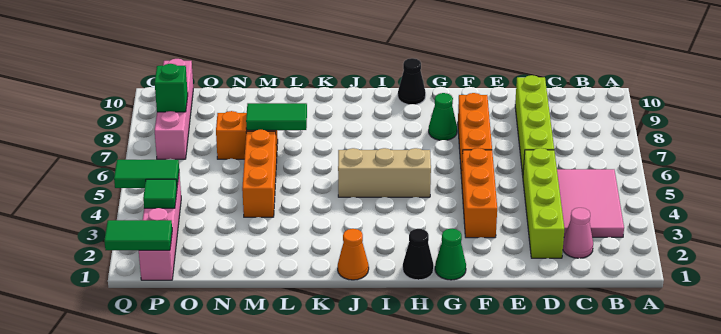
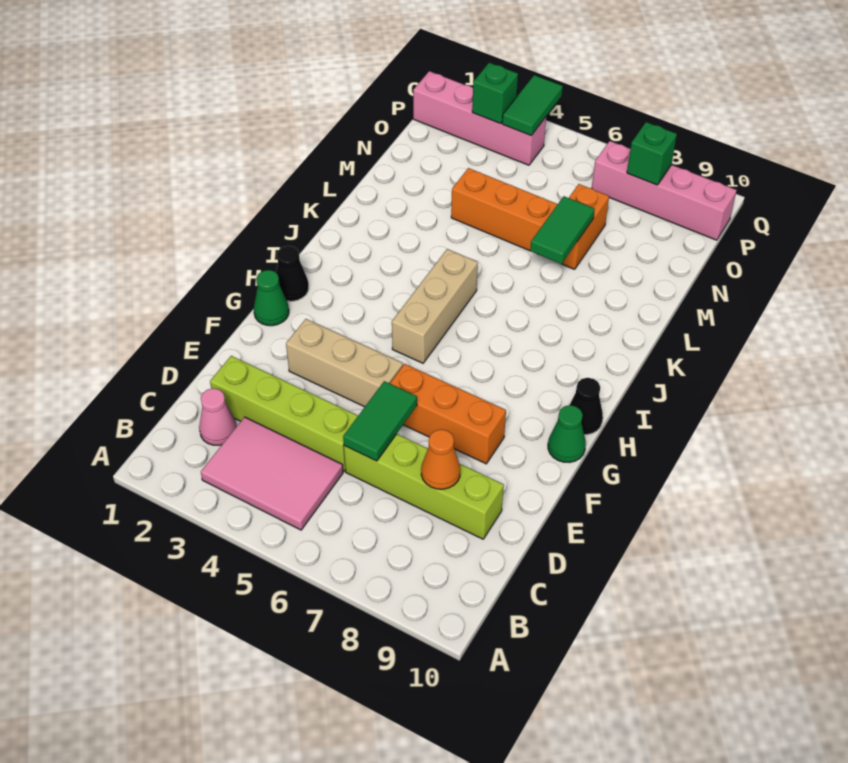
orange brick F3:F5 level 1 -> tan brick F3:F5 level 1
green cone G8 level 1 -> green cone G10 level 1
orange cone J1 level 1 -> orange cone D8 level 2
green tile P1:Q1 level 2 -> green tile D6:E6 level 2
green tile P3 level 2 -> green brick P3 level 2

